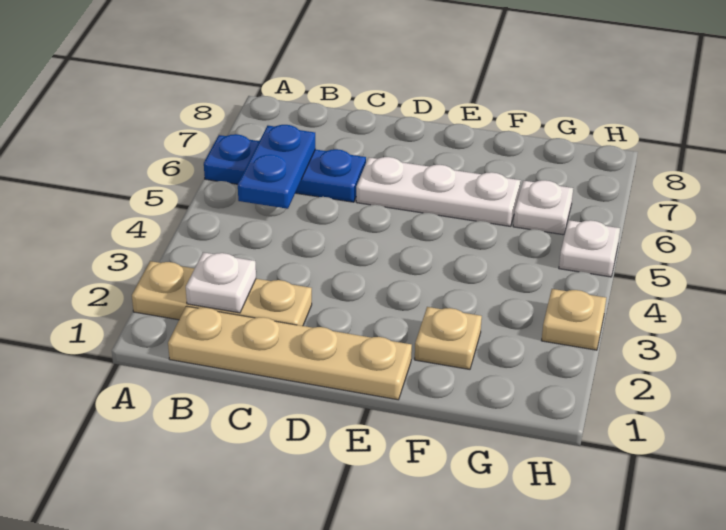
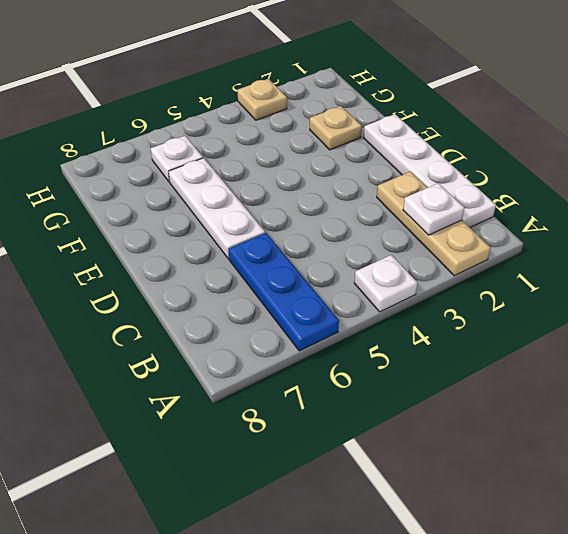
tan plate B1:E1 level 1 -> white plate B1:E1 level 1
blue plate B5:B6 level 2 -> none
white plate H5 level 1 -> white plate A4 level 1

